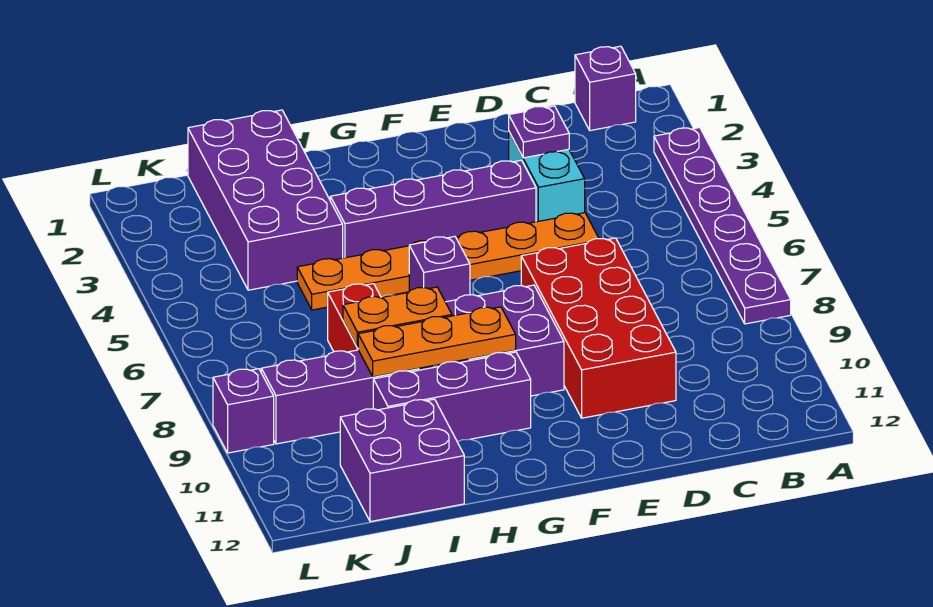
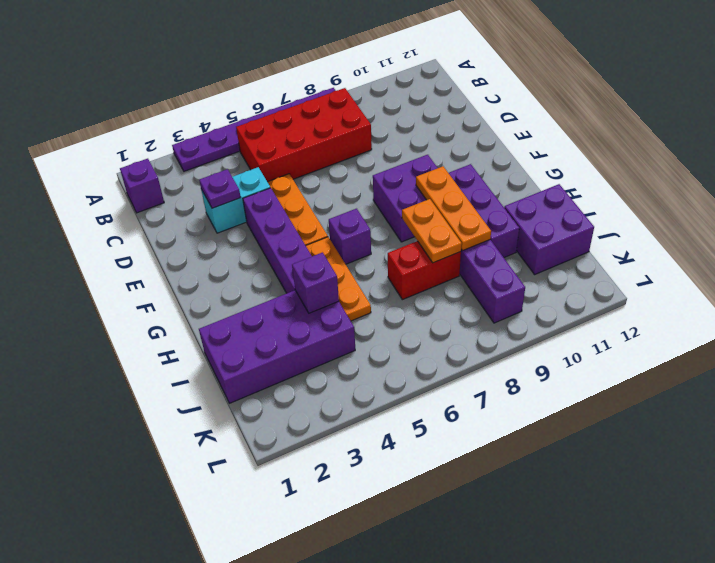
red brick D7:E10 level 1 -> red brick B5:C8 level 1
purple brick L9 level 1 -> purple brick I4 level 2

